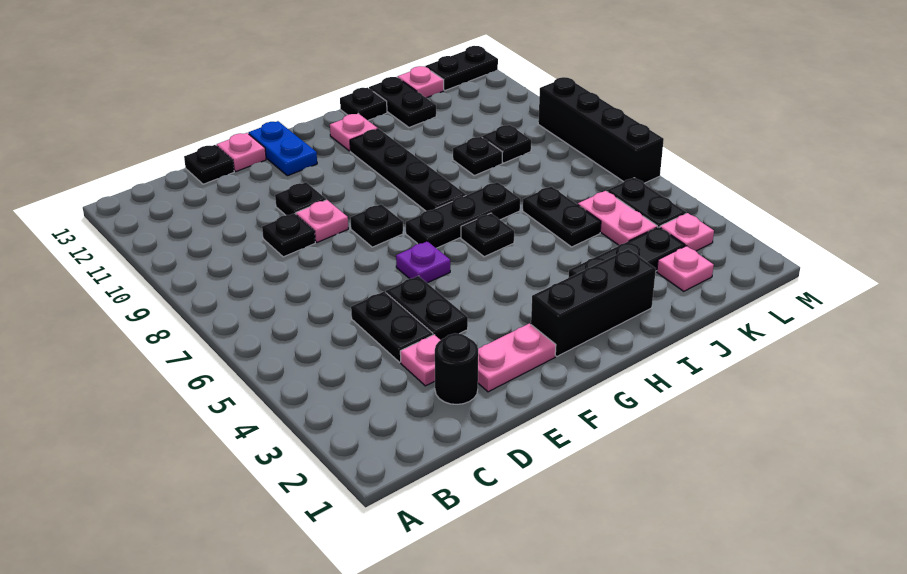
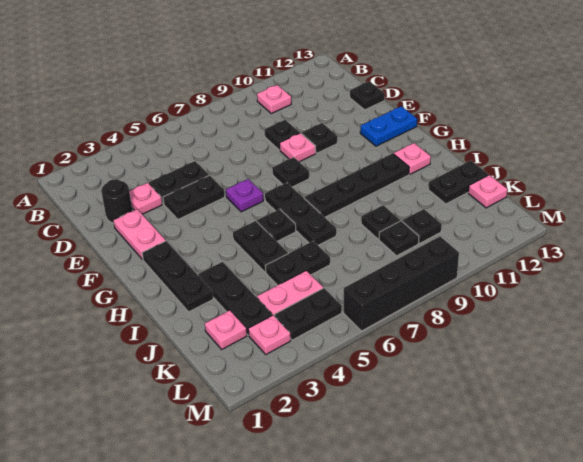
pink plate E13 level 1 -> pink plate B10 level 1
black brick G2:I2 level 1 -> black plate G2:I2 level 1
black plate I13 level 1 -> black plate K10 level 1
black plate L13:M13 level 1 -> black plate H5:I5 level 1

